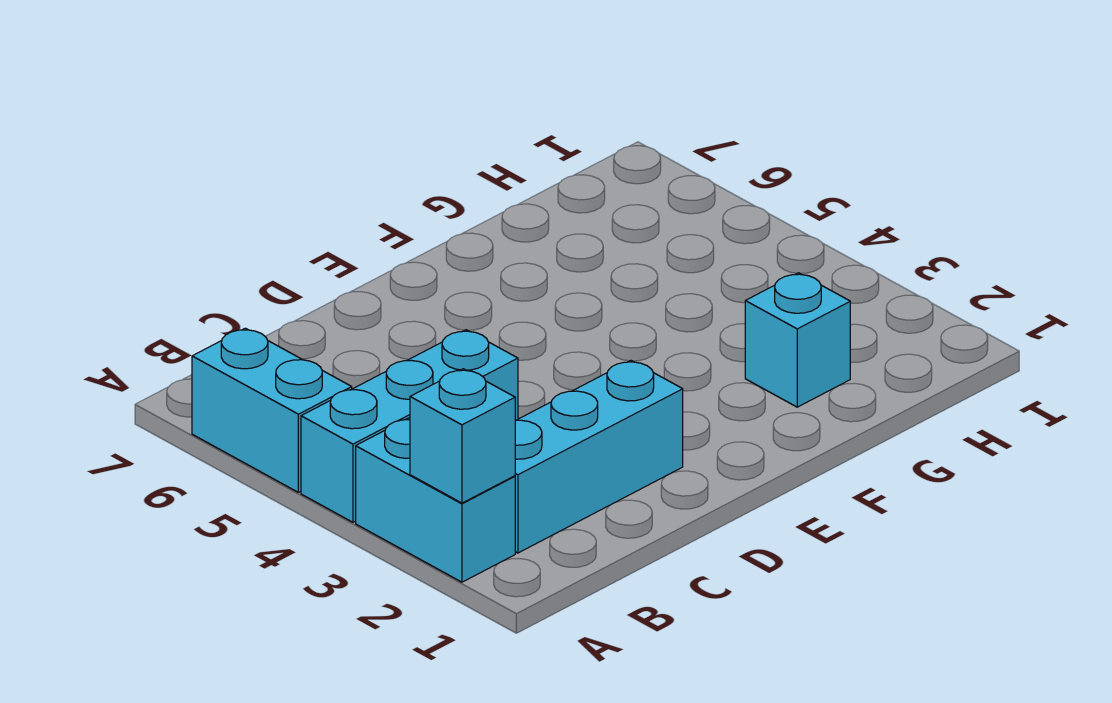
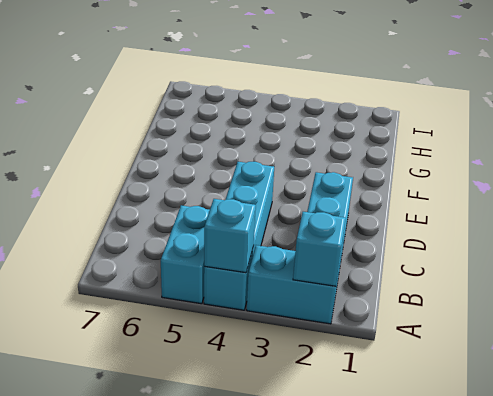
cyan brick A4:C4 level 1 -> cyan brick A4:D4 level 1
cyan brick A5:A6 level 1 -> cyan brick A5:B5 level 1
cyan brick G2 level 1 -> cyan brick A4 level 2

